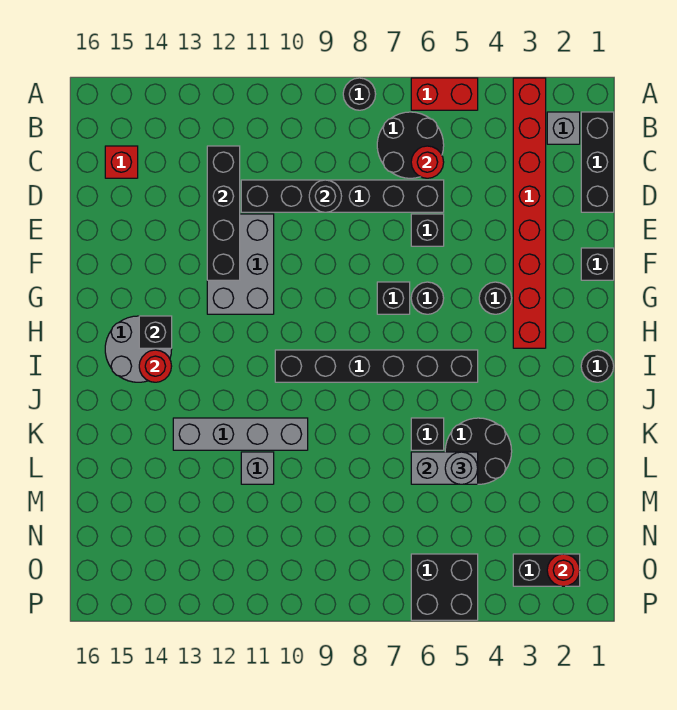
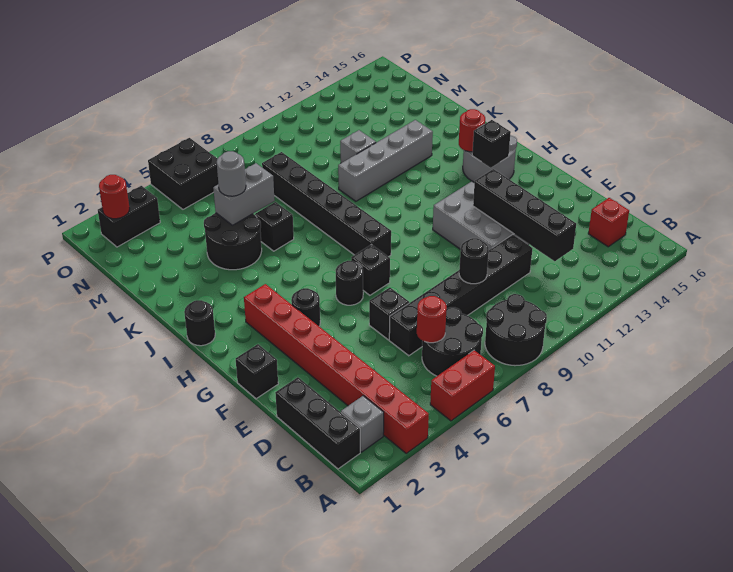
black round brick A8 level 1 -> black round brick A8:B9 level 1
black brick I5:I10 level 1 -> black brick H8:M8 level 1

